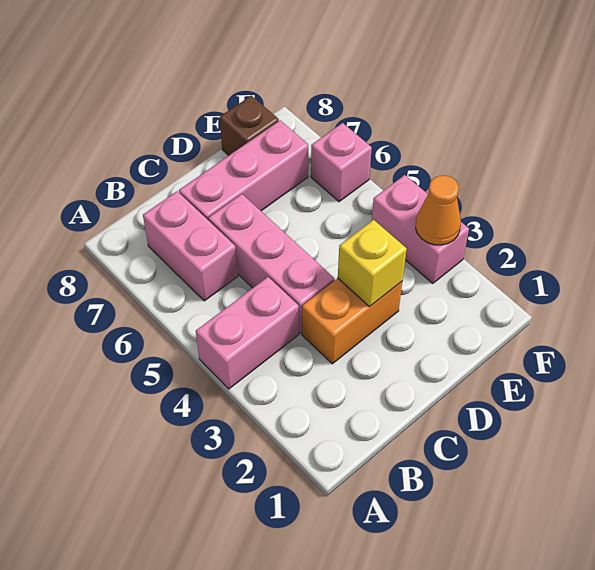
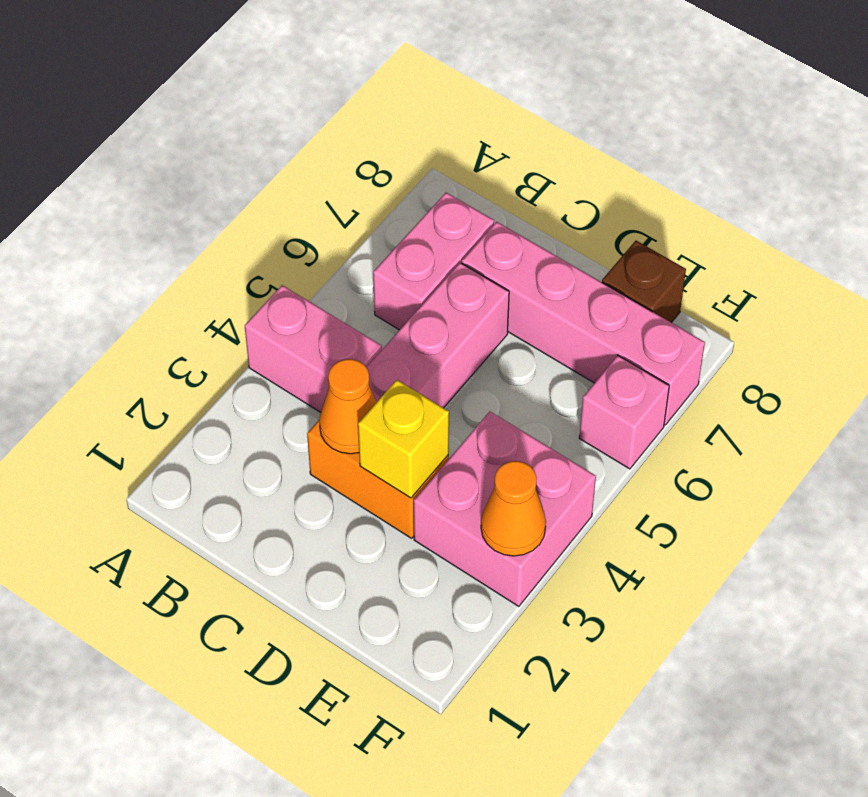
none -> orange cone C3 level 2
pink brick C7:E7 level 1 -> pink brick C7:F7 level 1
pink brick F3:F4 level 1 -> pink brick E3:F4 level 1

